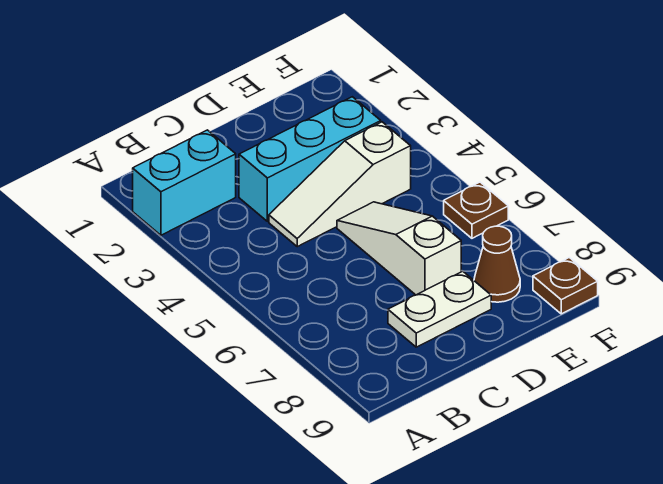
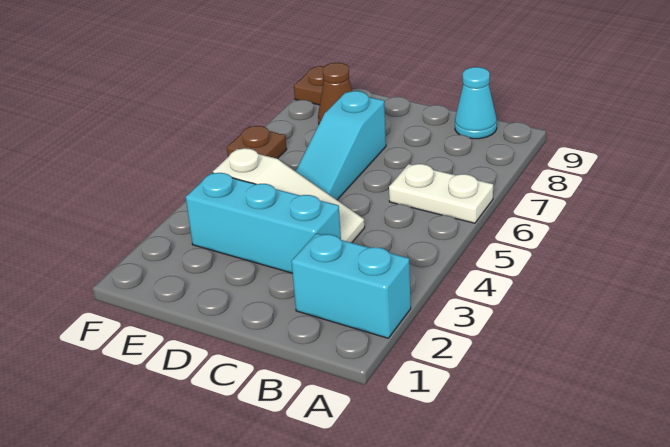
none -> cyan cone B9 level 1
white plate C8:D8 level 1 -> white plate A6:B6 level 1
white slope D5:D7 level 1 top 7 -> cyan slope D5:D7 level 1 top 7

